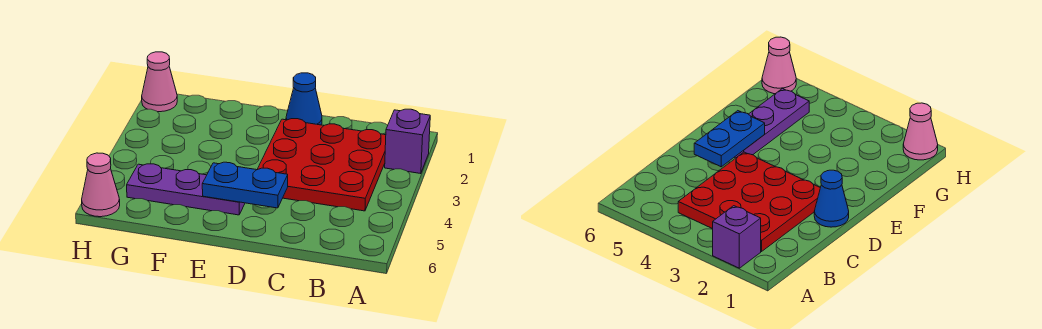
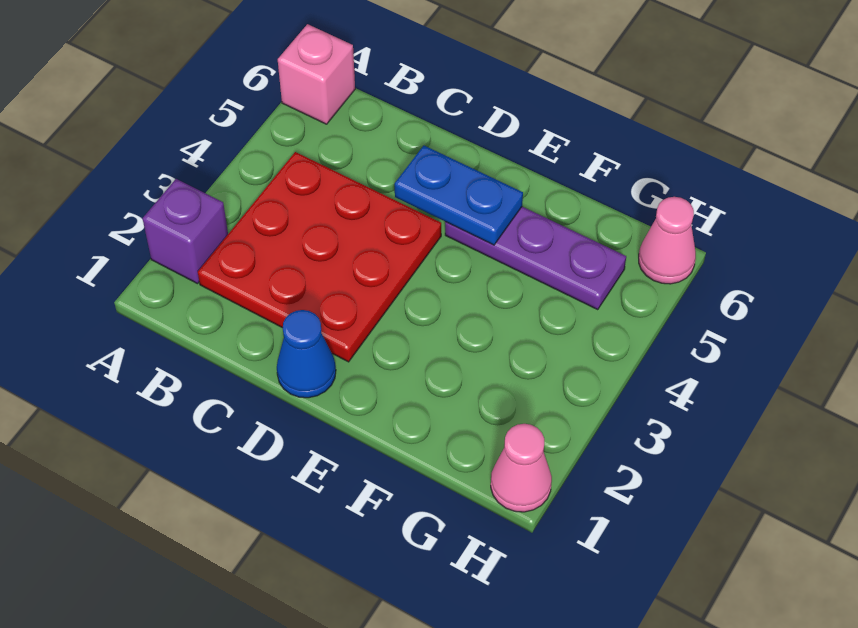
none -> pink brick A6 level 1

